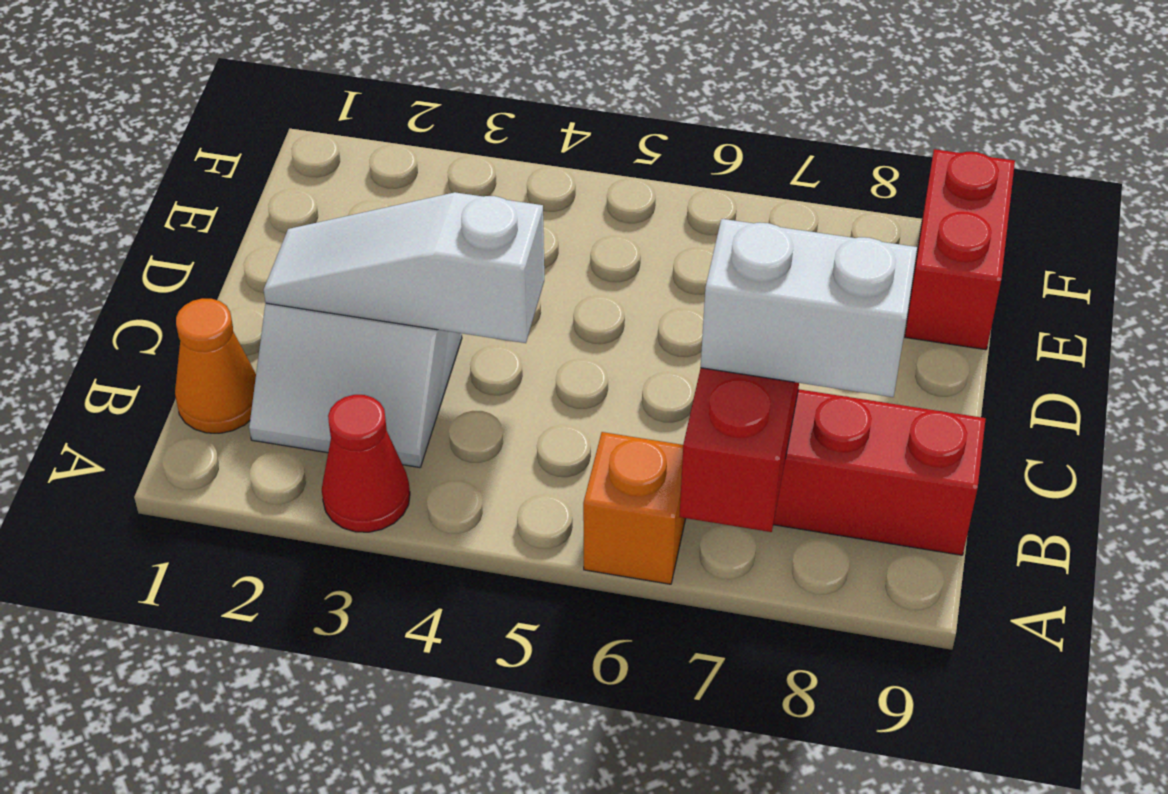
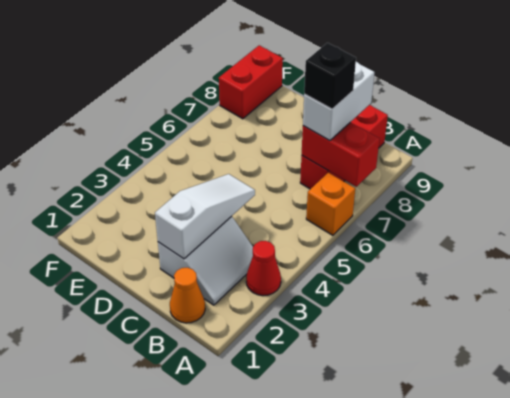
none -> black brick B7 level 4
white slope C2:C4 level 2 top 4 -> white slope C2:C4 level 2 top 2
red brick E9:F9 level 1 -> red brick F8:F9 level 1

